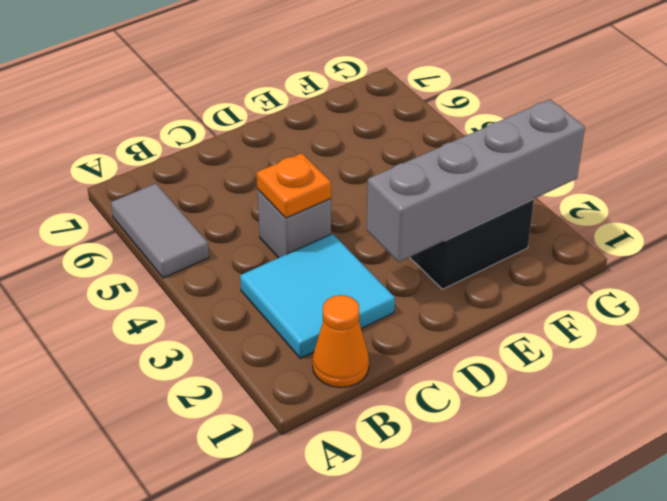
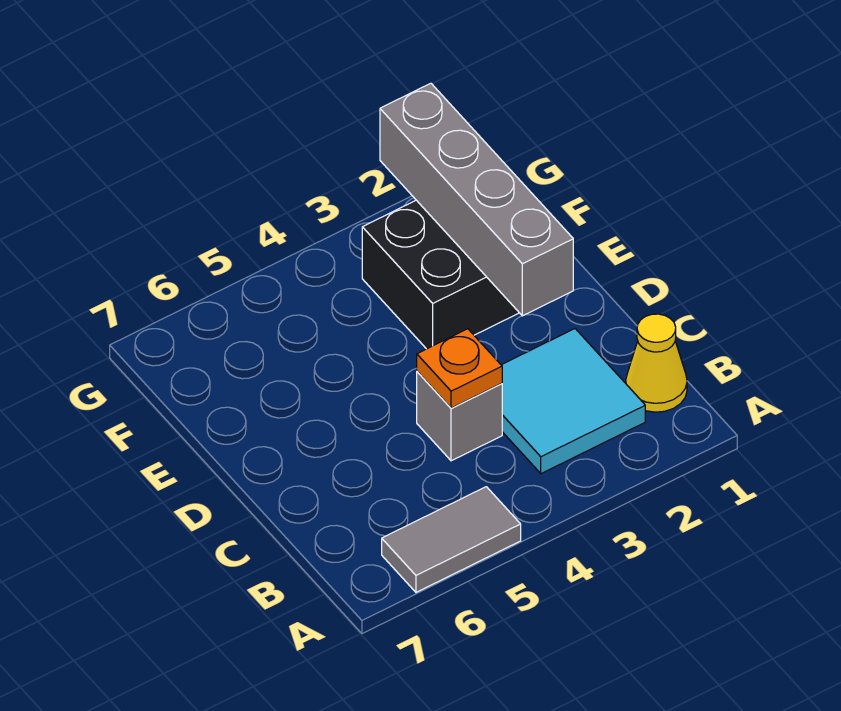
orange cone B1 level 1 -> yellow cone B1 level 1

